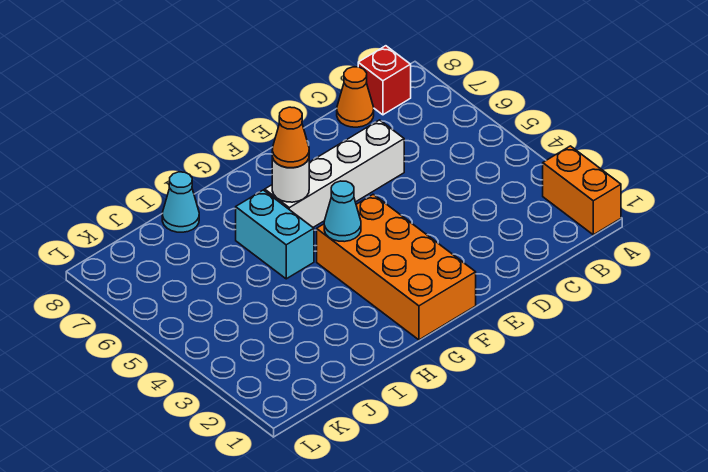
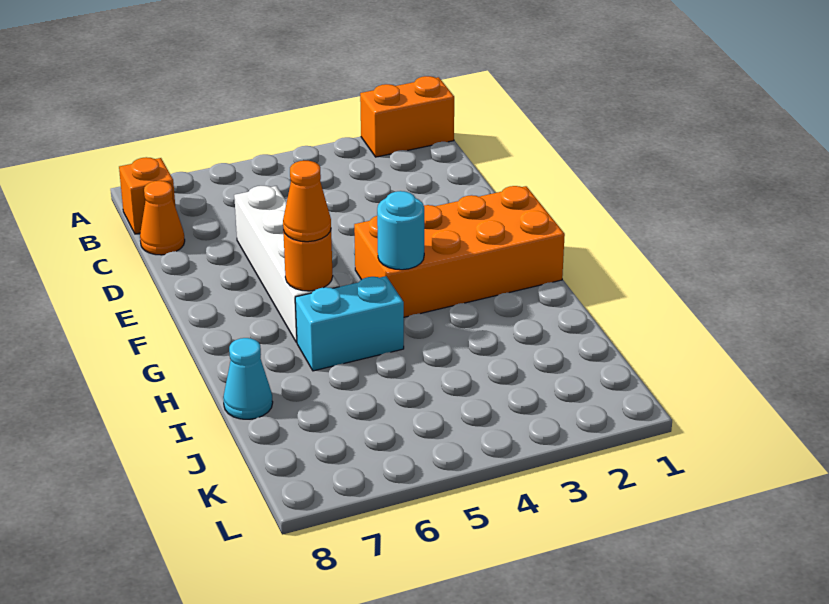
red brick B8 level 1 -> orange brick B8 level 1
cyan cone G4 level 2 -> cyan round brick G4 level 2
white round brick G6 level 2 -> orange round brick G6 level 2

